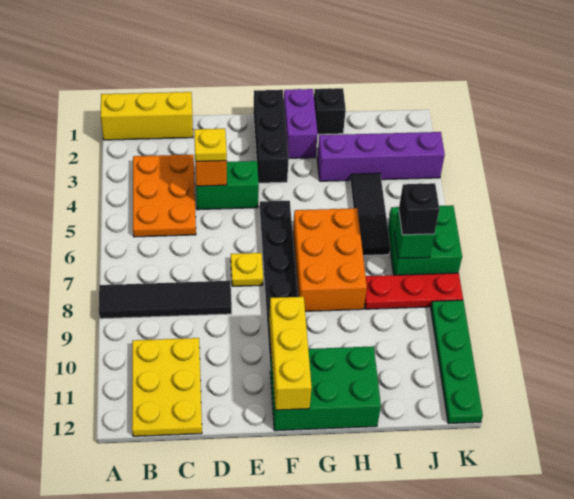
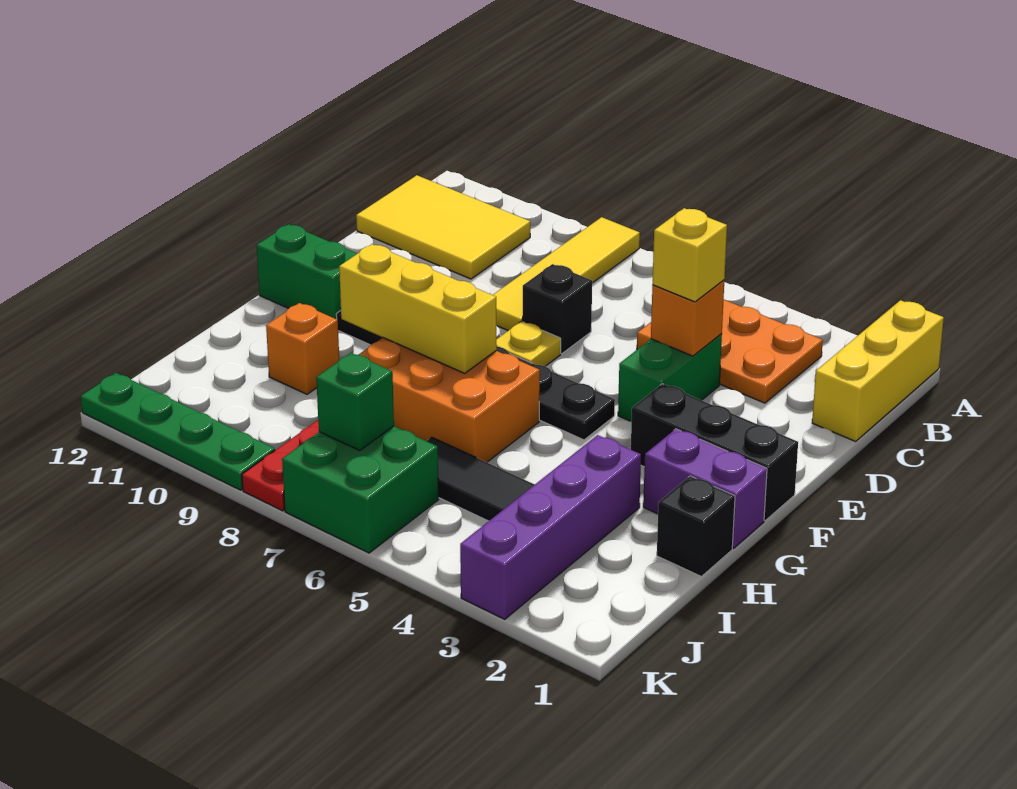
black tile A8:D8 level 1 -> yellow tile A8:D8 level 1
yellow plate B10:C12 level 1 -> yellow tile B10:C12 level 1
yellow plate D4 level 3 -> yellow brick D4 level 3
yellow brick F10:F12 level 2 -> yellow brick G7:G9 level 2
green brick F11:H12 level 1 -> green brick F11:F12 level 1
none -> orange brick H10 level 1
black brick J7 level 3 -> black brick D7 level 1

